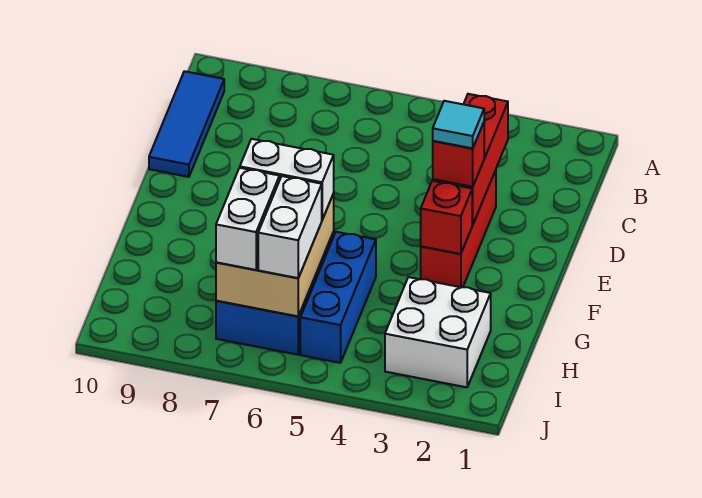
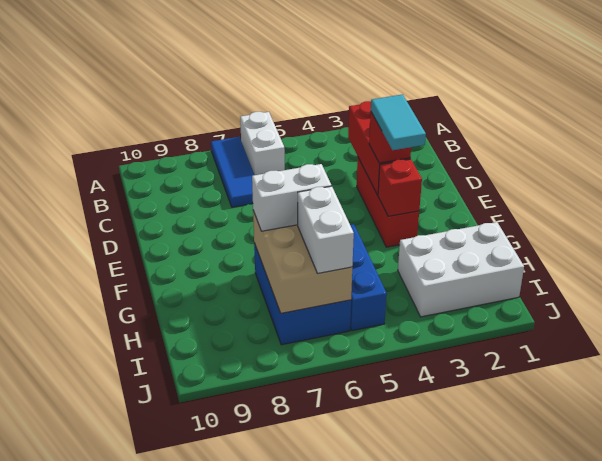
blue tile B10:D10 level 1 -> blue tile A7:C7 level 1
cyan tile E3 level 4 -> cyan tile E3:F3 level 4
white brick H2:I3 level 1 -> white brick H1:I3 level 1
white brick H7:I7 level 3 -> white brick A6:B6 level 1

